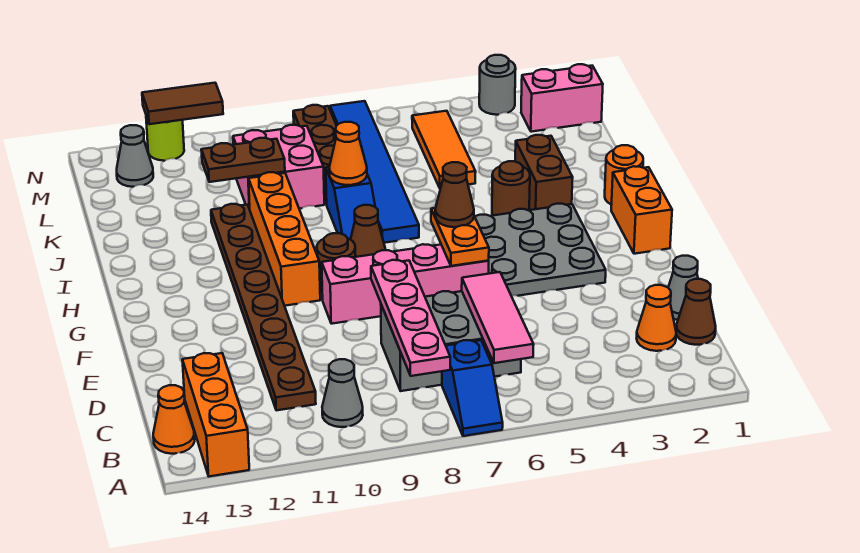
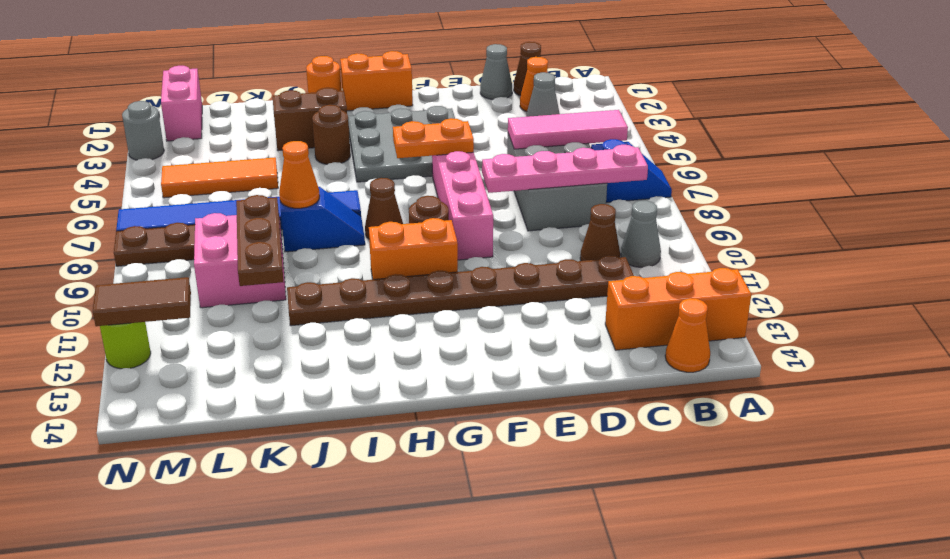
brown cone G6 level 3 -> brown cone C10 level 1
orange brick G10:J10 level 1 -> orange brick G10:H10 level 1
brown plate K10:K11 level 2 -> brown plate K9:K11 level 2
grey cone M13 level 1 -> grey cone C3 level 1
brown tile N11:N12 level 2 -> brown tile M12:N12 level 2

